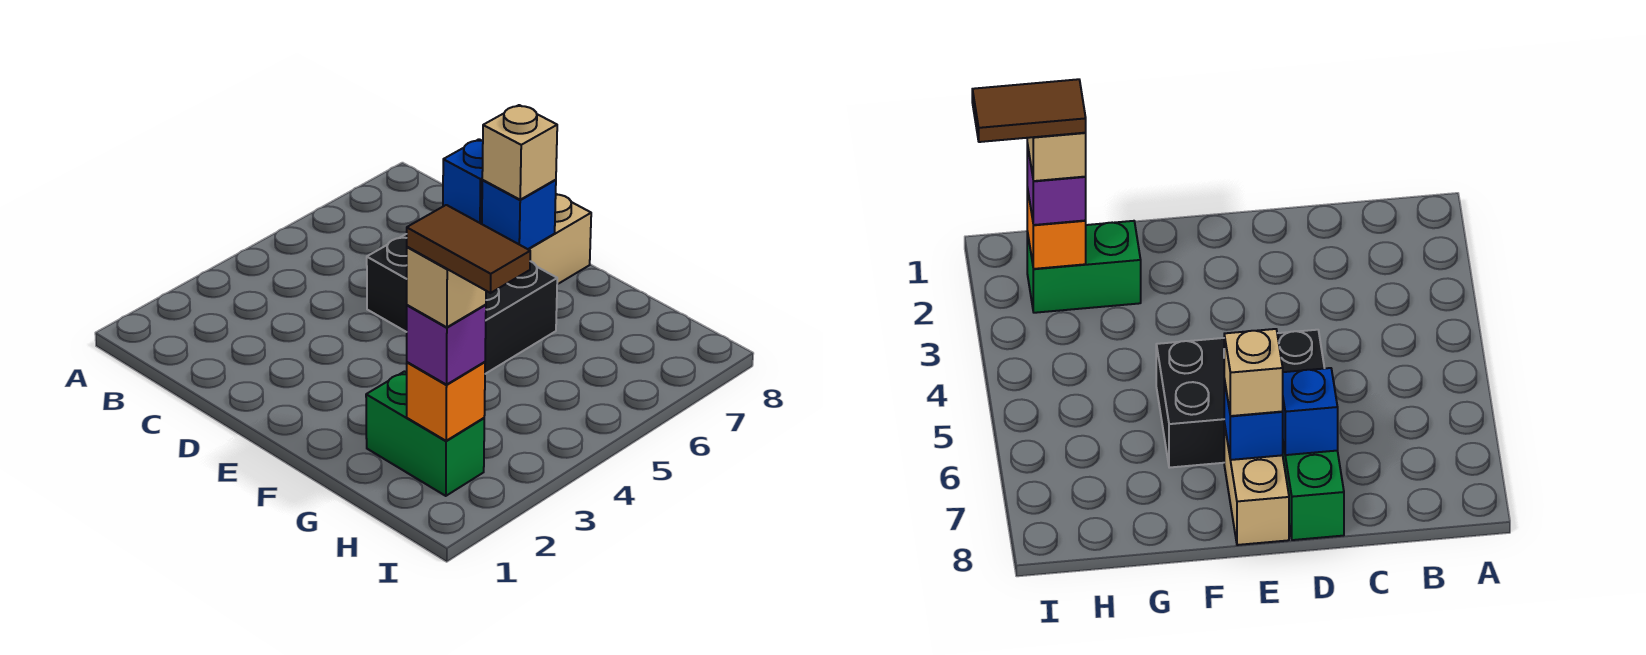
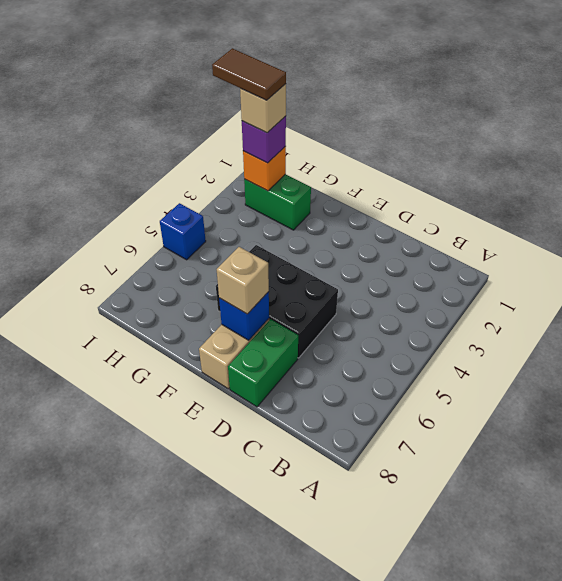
blue brick D7 level 2 -> blue brick I5 level 1

